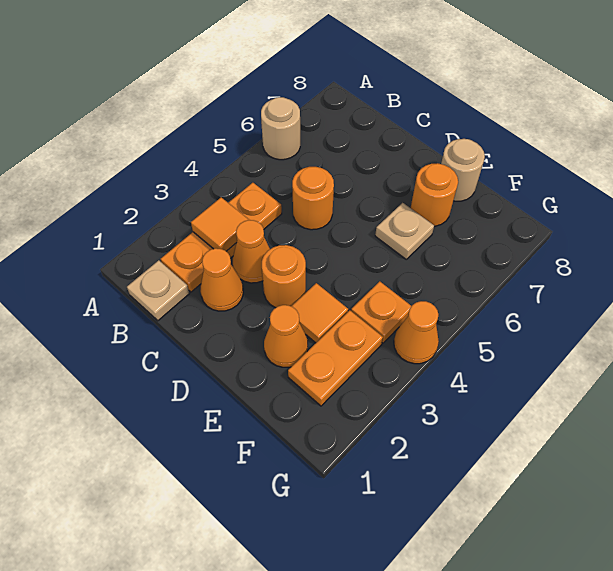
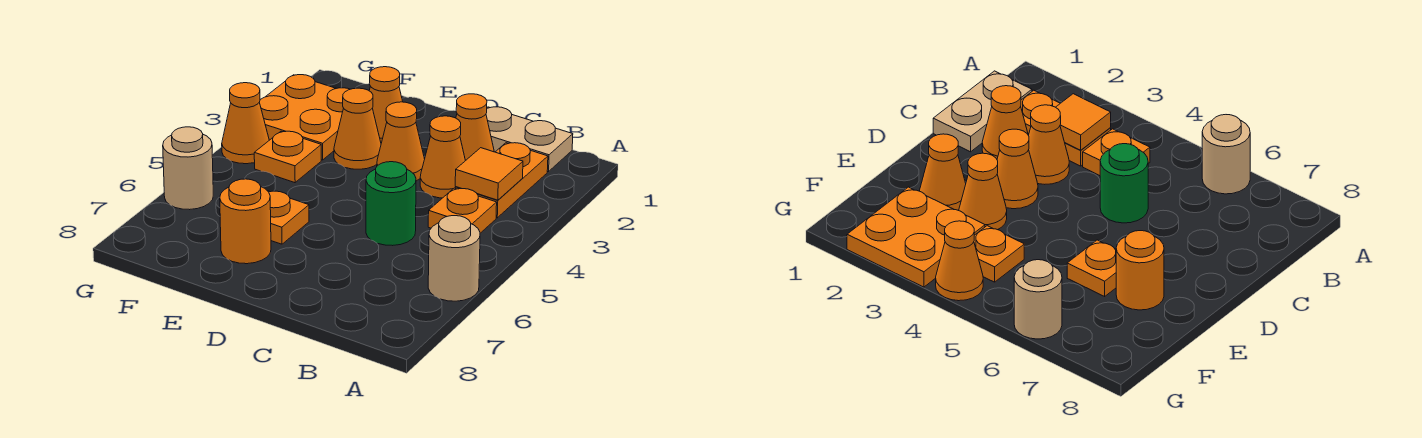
tan plate B1 level 1 -> tan plate B1:C1 level 1
orange round brick C5 level 1 -> green round brick C5 level 1
orange round brick D3 level 1 -> orange cone D3 level 1
orange tile E3 level 1 -> orange cone E3 level 1
tan plate E6 level 1 -> orange plate E6 level 1
tan round brick E8 level 1 -> tan round brick G6 level 1
orange plate F2:F3 level 1 -> orange plate F2:G3 level 1

